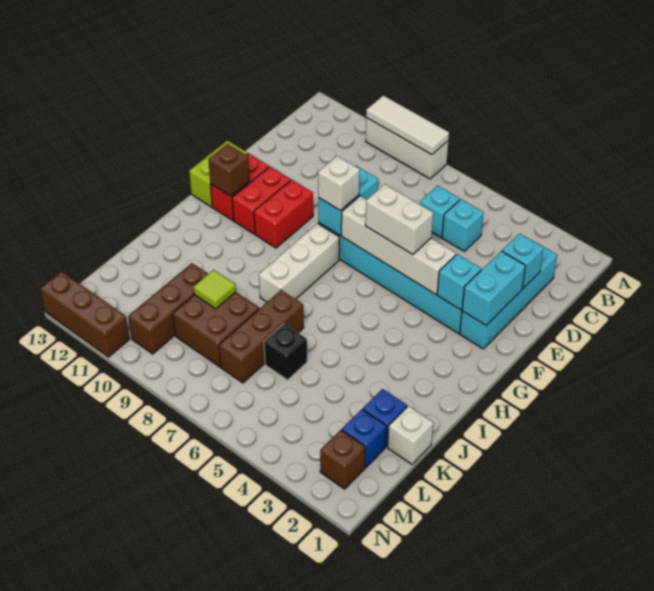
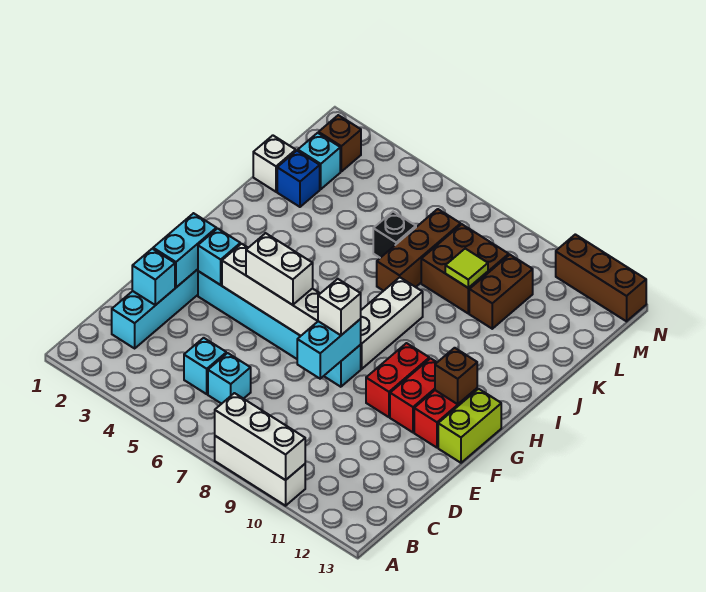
white tile A8:A10 level 2 -> white brick A8:A10 level 2
brown brick K10:M10 level 1 -> brown brick K10:L10 level 1
blue brick L2 level 1 -> cyan brick L2 level 1

